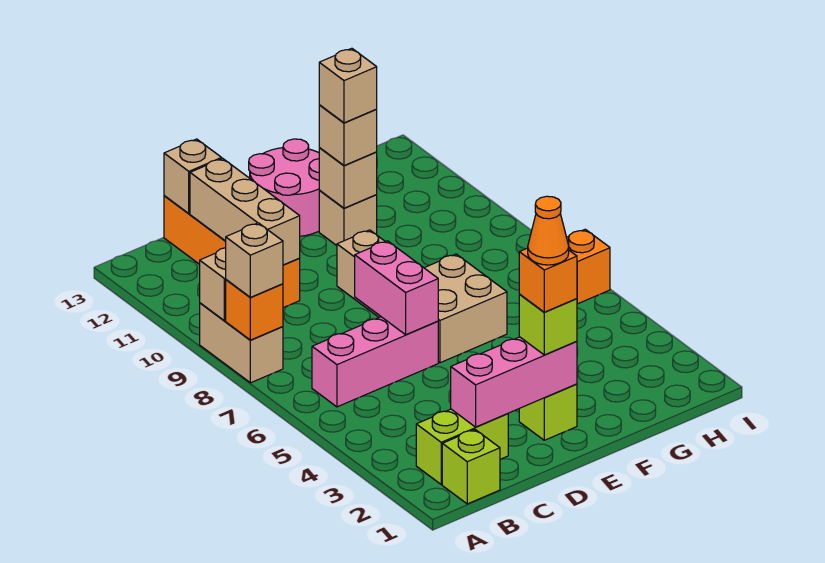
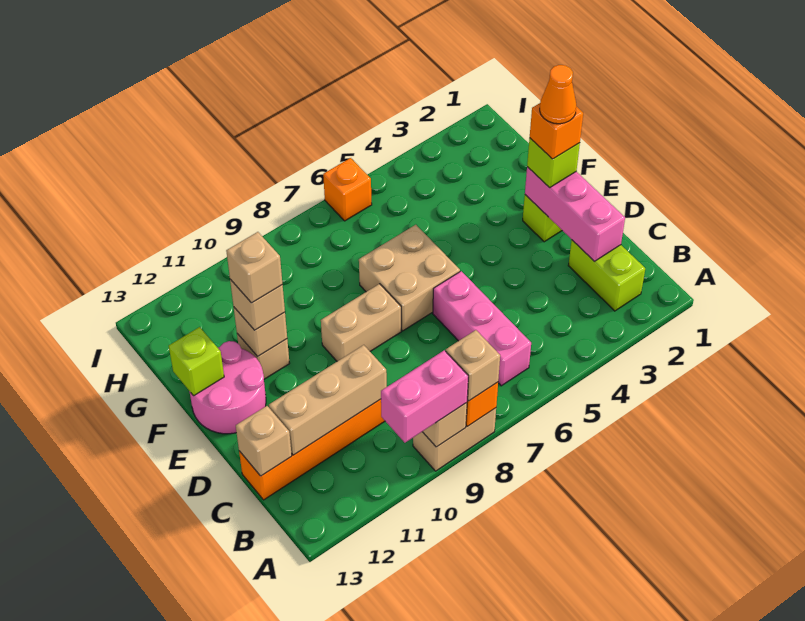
lime brick B1 level 1 -> lime brick F13 level 2
pink brick D6:D7 level 2 -> pink brick A9:A10 level 3

